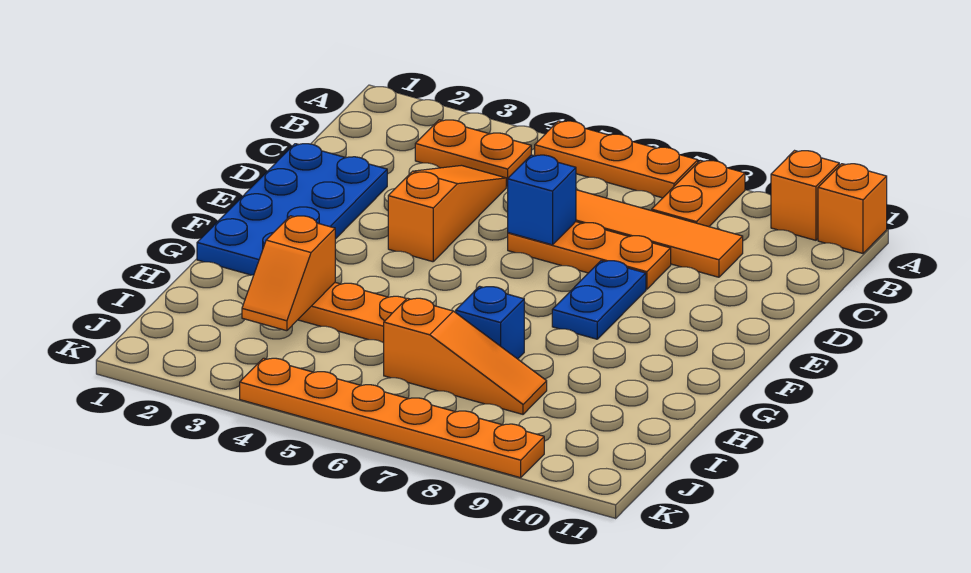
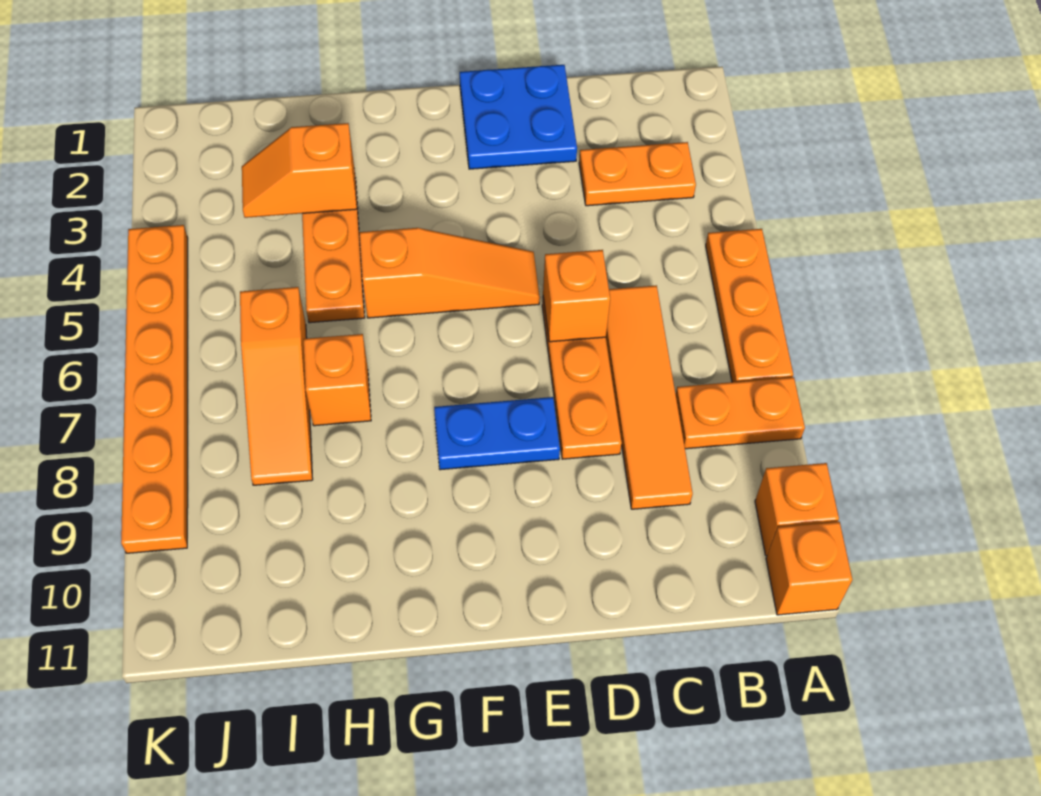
orange plate B3:B4 level 1 -> orange plate B3:C3 level 1
orange slope C4:E4 level 1 top E -> orange slope E5:G5 level 1 top G
blue plate D1:G2 level 1 -> blue plate D1:E2 level 1
blue brick D6 level 2 -> orange brick D6 level 2
blue brick H7 level 1 -> orange brick H7 level 1

